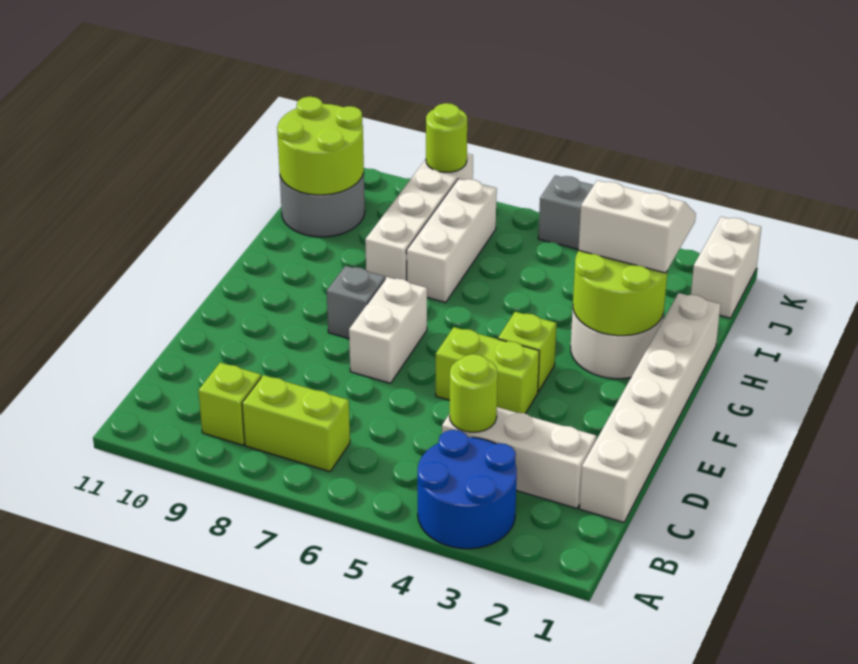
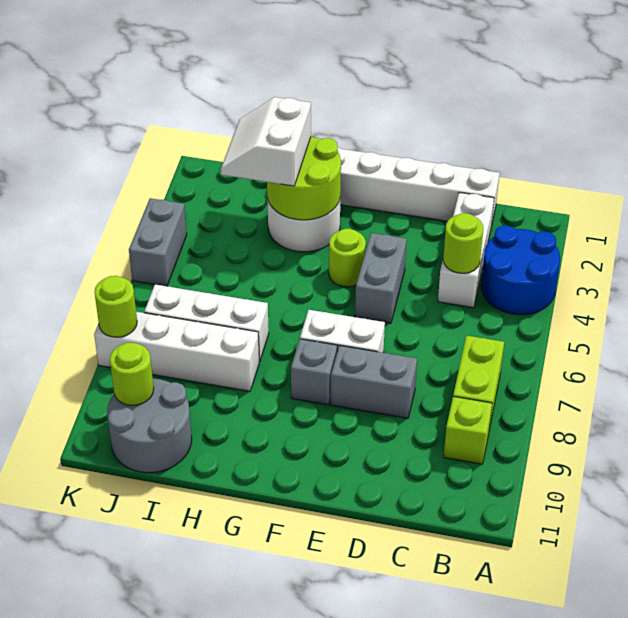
none -> grey brick D8:E8 level 1
lime brick E4:E5 level 1 -> grey brick E4:E5 level 1
lime brick F4 level 1 -> lime round brick F4 level 1
lime round brick I10:J11 level 2 -> lime round brick J10 level 2
white brick J1:K1 level 1 -> none

